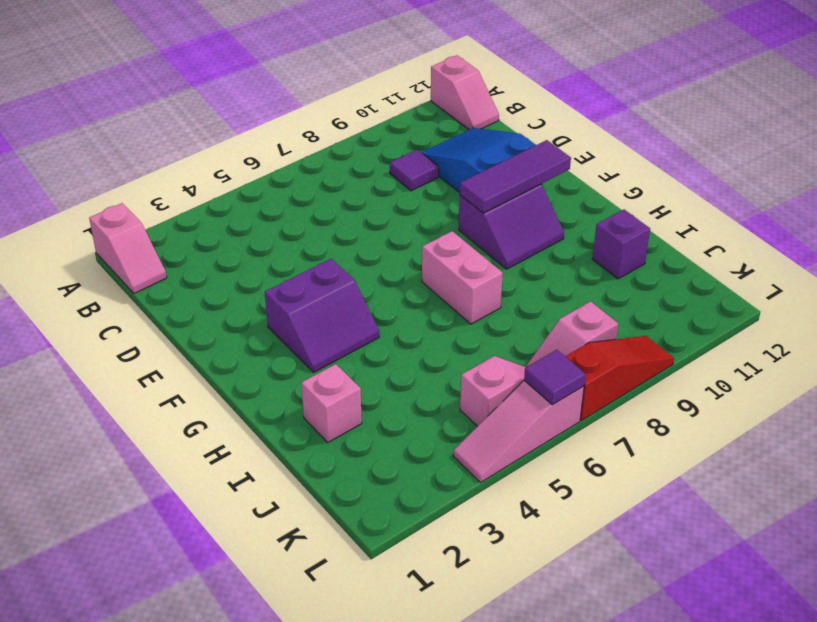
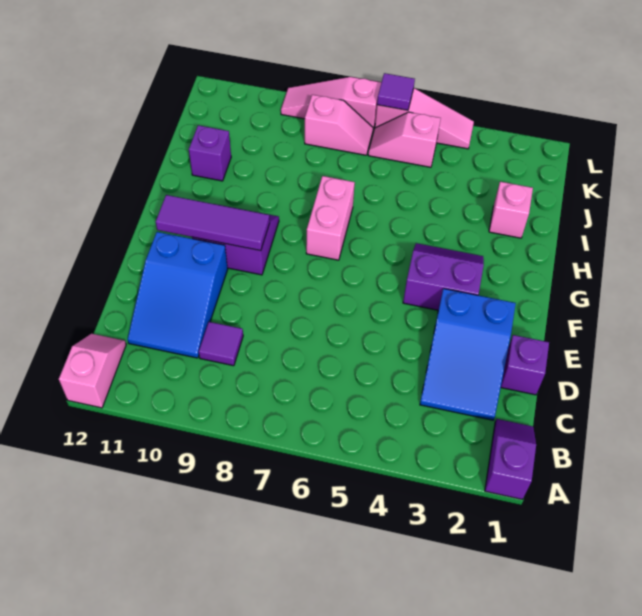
pink slope A1:B1 level 1 top A -> purple slope A1:B1 level 1 top A
none -> blue slope C2:E3 level 1 top E
none -> purple brick D1 level 1
red slope L7:L9 level 1 top 7 -> pink slope L7:L9 level 1 top 7

